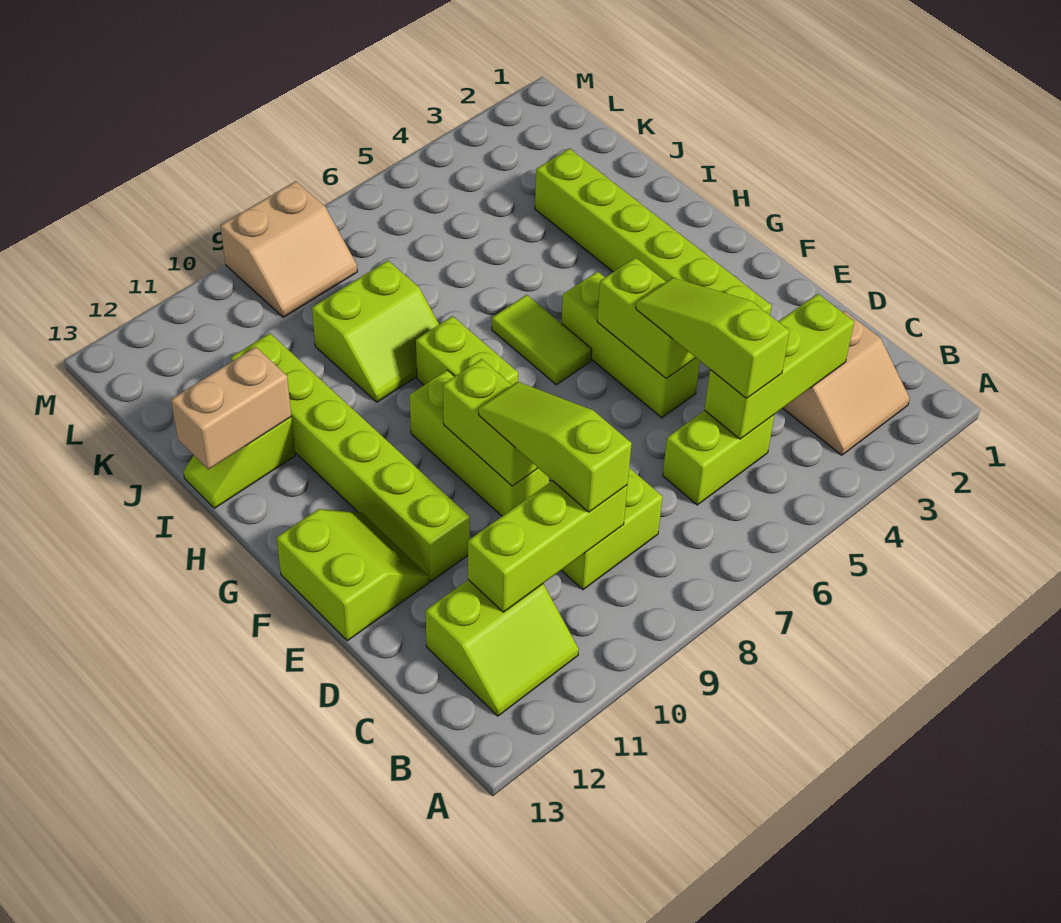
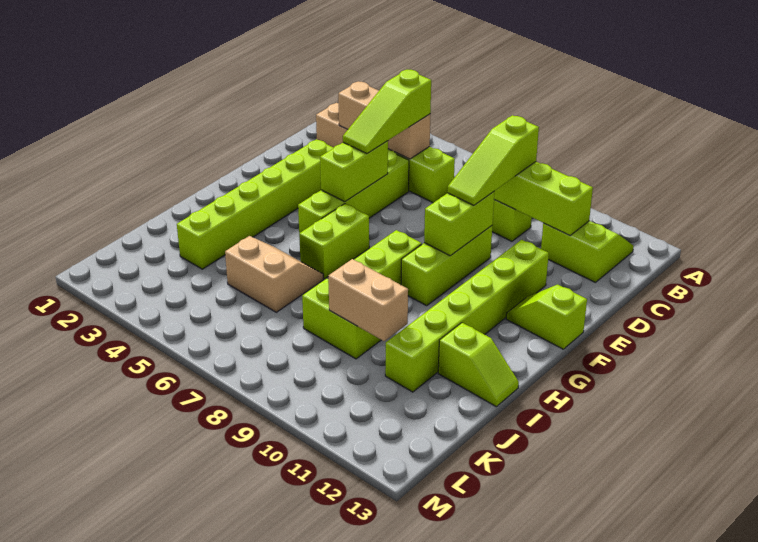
lime brick C3:C5 level 2 -> tan brick C3:C5 level 2
lime brick E5:G5 level 1 -> lime brick D5:G5 level 1
lime slope E12:F13 level 1 top 13 -> lime slope F12:F13 level 1 top 13
lime tile G6:H6 level 1 -> lime brick G6:H6 level 1
tan brick I12:I13 level 2 -> tan brick J9:J10 level 2
tan slope L8:M9 level 1 top M -> tan slope I5:J6 level 1 top J

